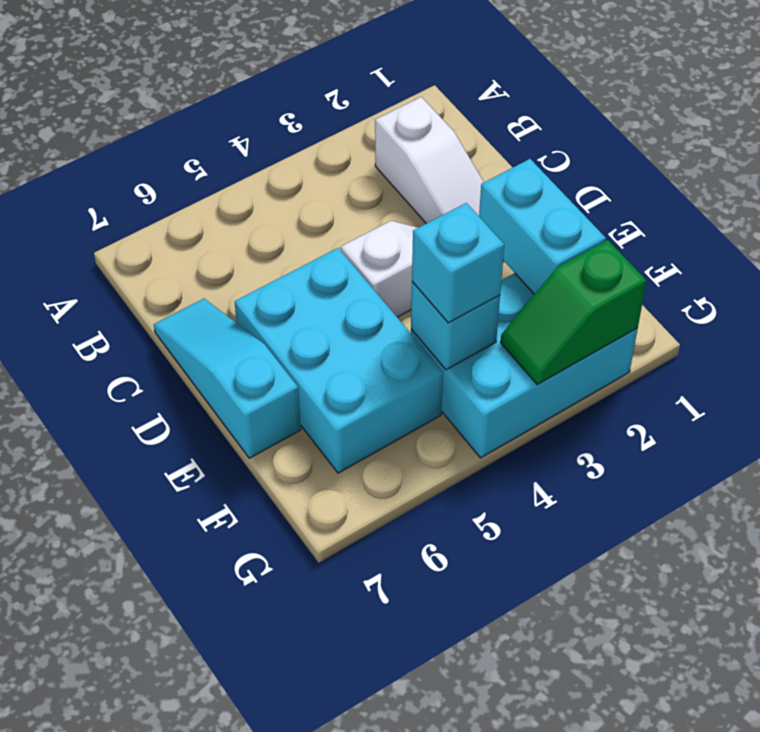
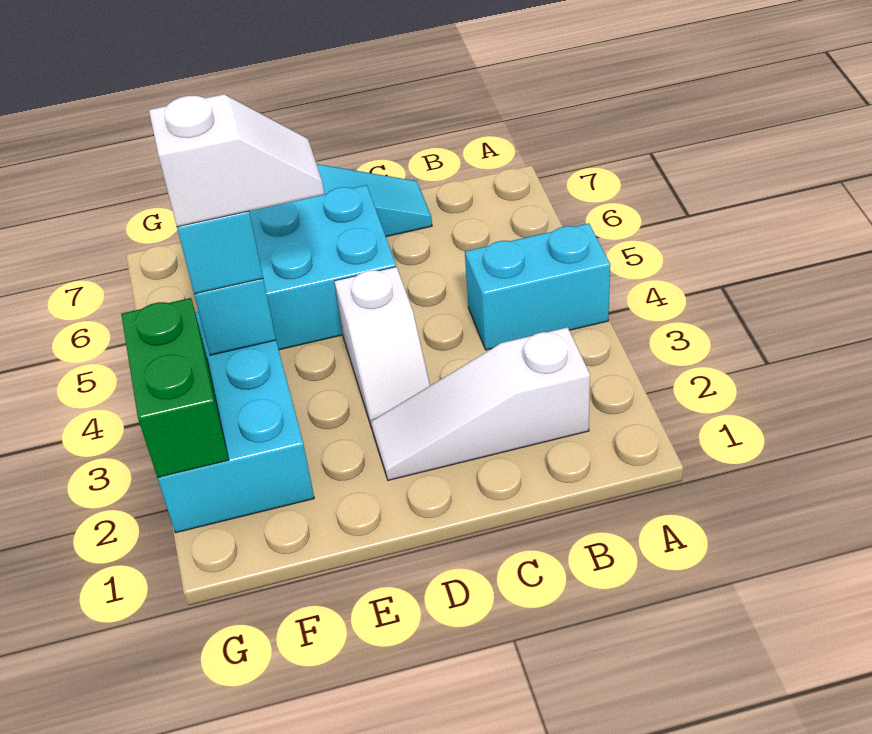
cyan brick E2:F2 level 2 -> cyan brick A4:B4 level 1
none -> white slope E4:F4 level 4 top F
green slope G2:G3 level 2 top 2 -> green brick G2:G3 level 2

